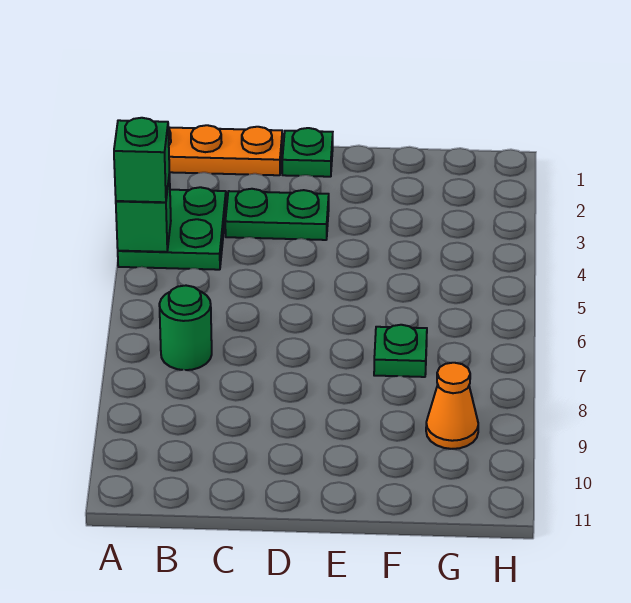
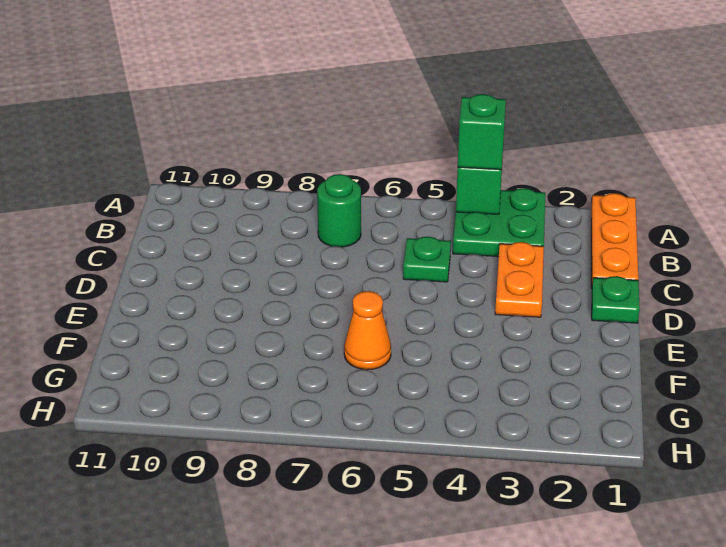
green plate C3:D3 level 1 -> orange plate C3:D3 level 1
green plate F7 level 1 -> green plate C5 level 1
orange cone G9 level 1 -> orange cone F6 level 1

